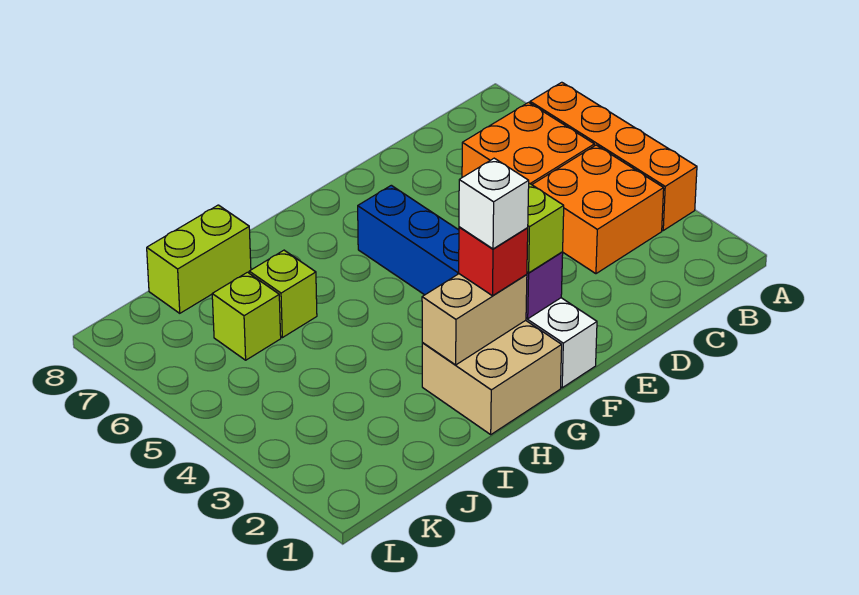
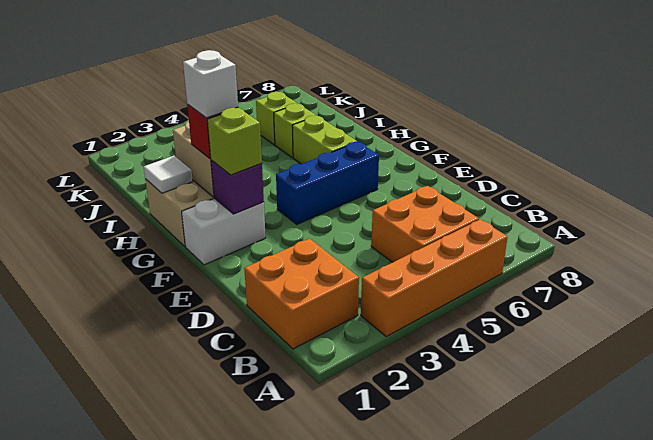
orange brick B3:C4 level 1 -> orange brick B1:C2 level 1
none -> white tile H1 level 2
lime brick I8:J8 level 1 -> lime brick G6:H6 level 1

